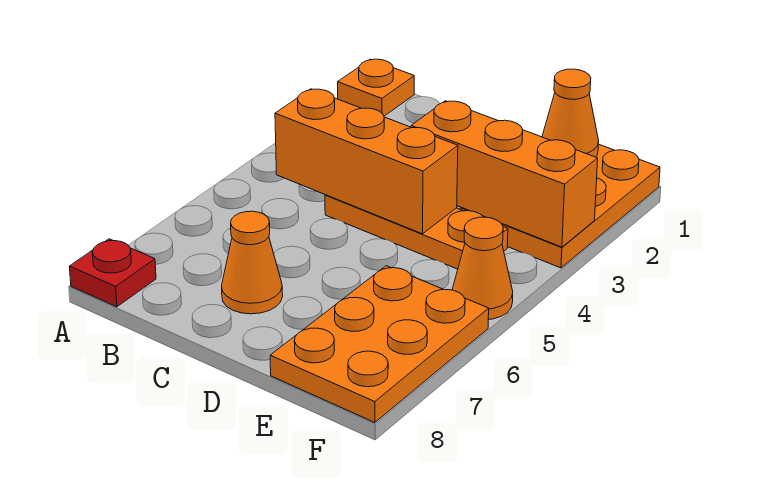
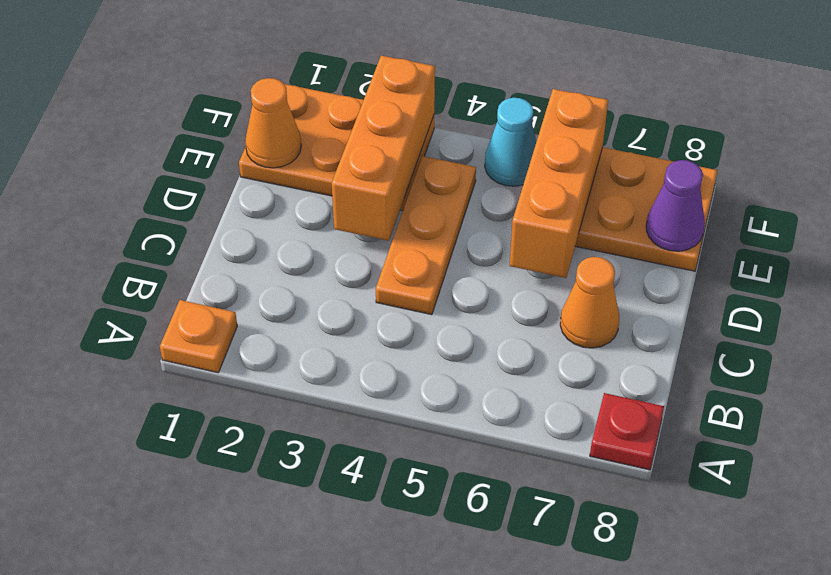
orange brick B4:D4 level 2 -> orange brick D6:F6 level 2
none -> purple cone E8 level 2
orange cone F5 level 1 -> cyan cone F5 level 1

